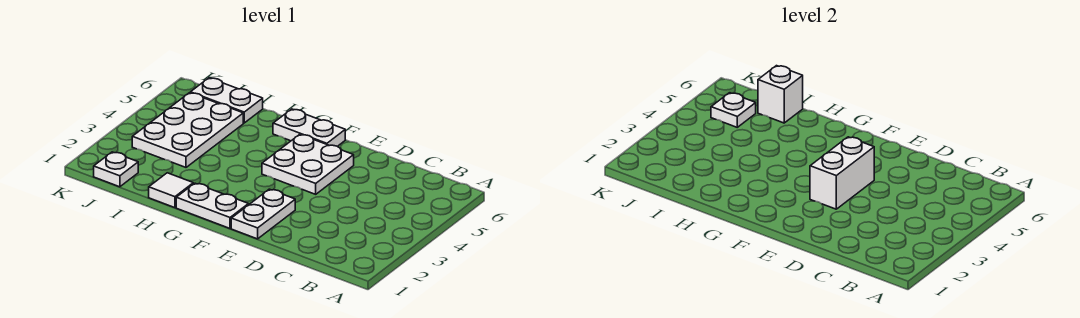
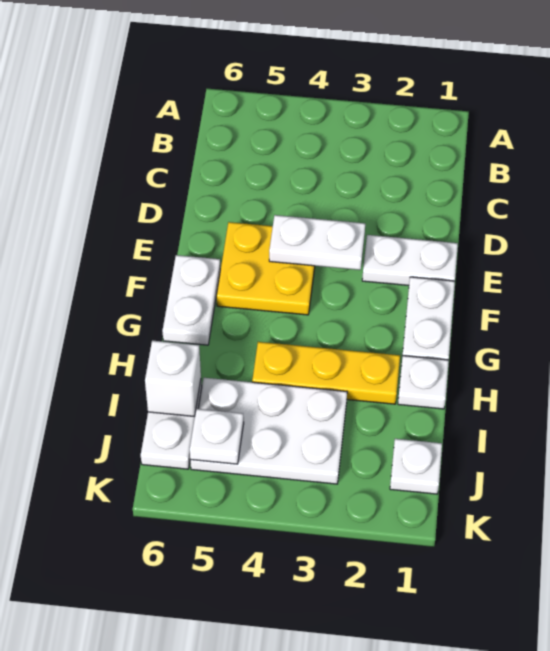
white brick E3:E4 level 2 -> white plate E3:E4 level 2
white plate E4:F5 level 1 -> yellow plate E4:F5 level 1
white tile H1 level 1 -> white plate H1 level 1
none -> yellow plate H2:H4 level 1

